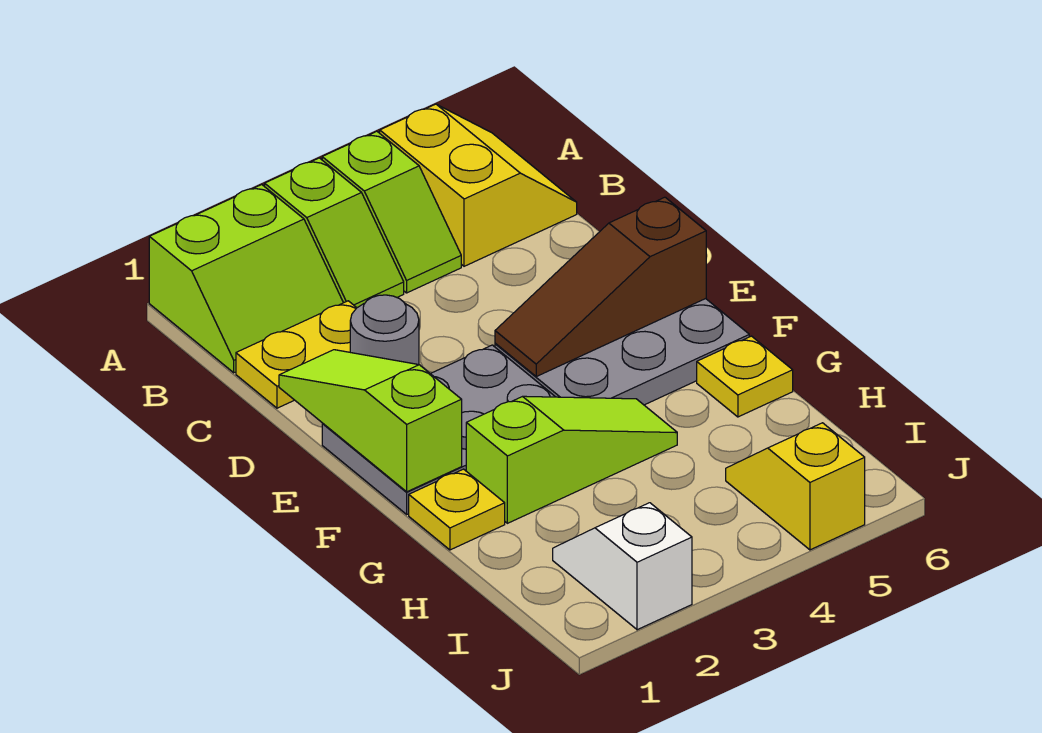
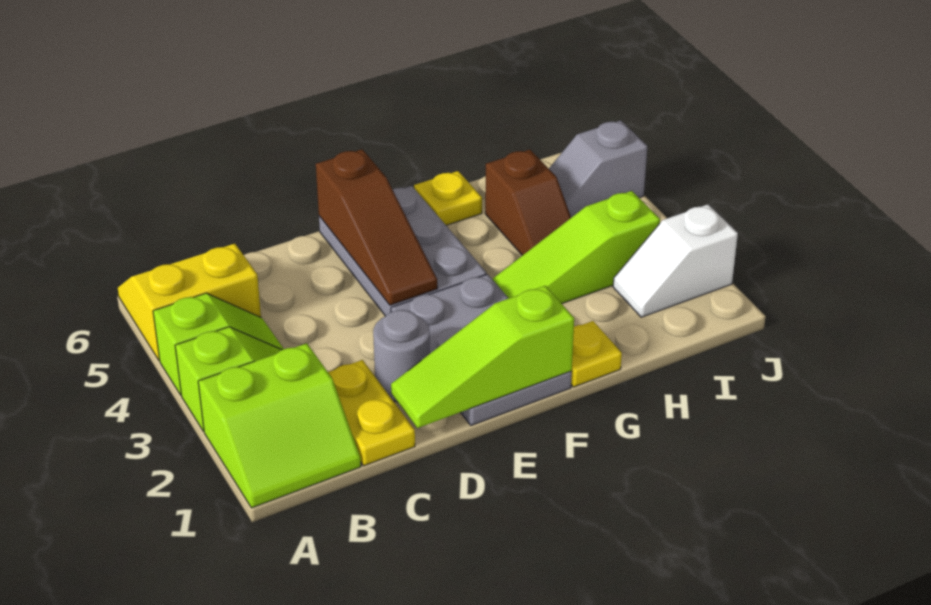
lime slope A1:B2 level 1 top A -> lime slope A1:B2 level 1 top 2
lime slope G2:G4 level 1 top 2 -> lime slope G3:I3 level 1 top I
none -> brown slope H4:H5 level 1 top 5
yellow slope I5:J5 level 1 top J -> grey slope I5:J5 level 1 top J

